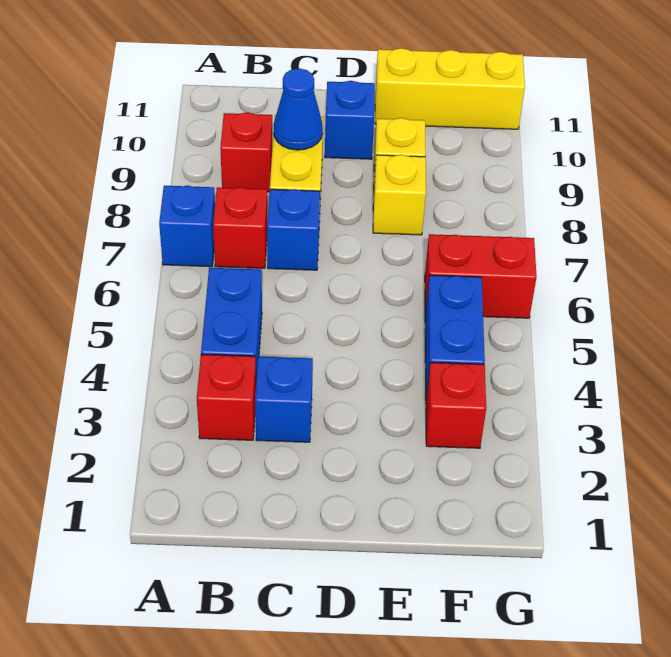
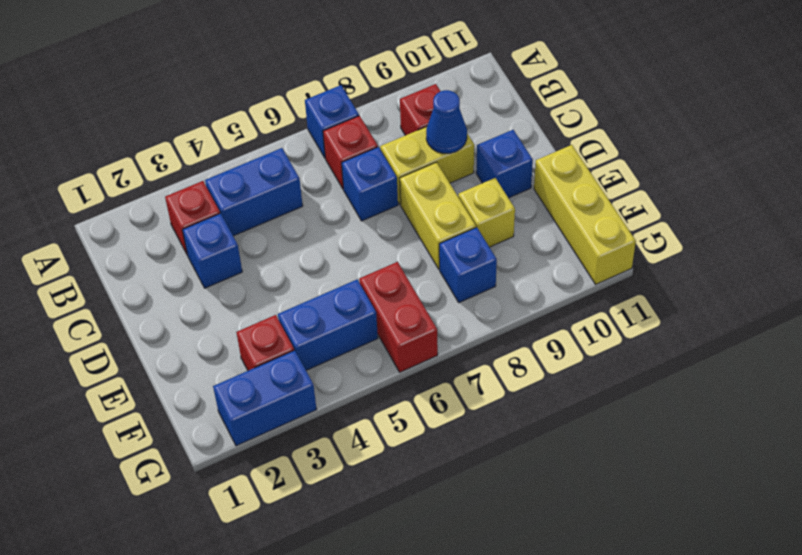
yellow brick E8 level 1 -> yellow brick D8:E8 level 1
none -> blue brick F8 level 1
none -> blue brick G2:G3 level 1

